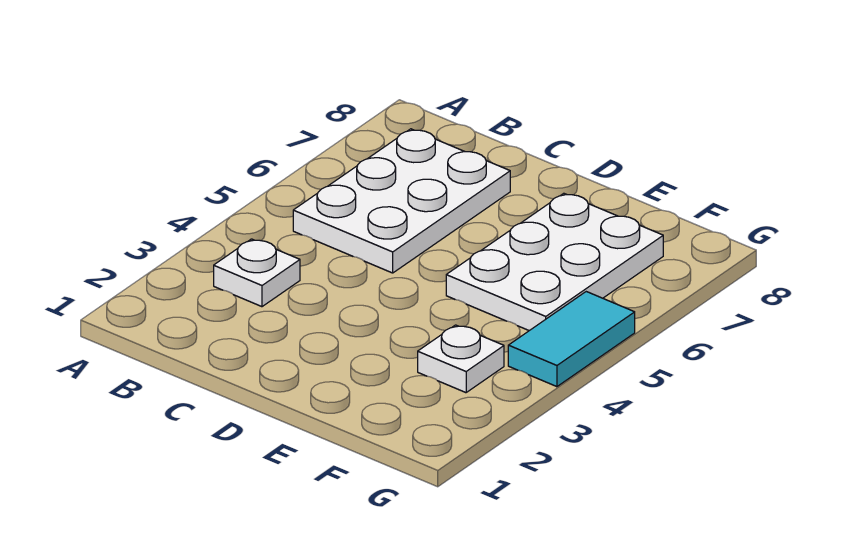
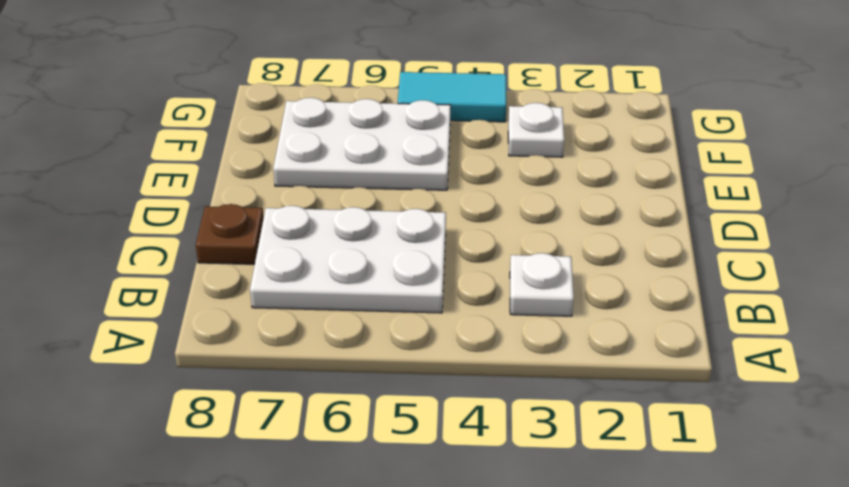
none -> brown plate C8 level 1

